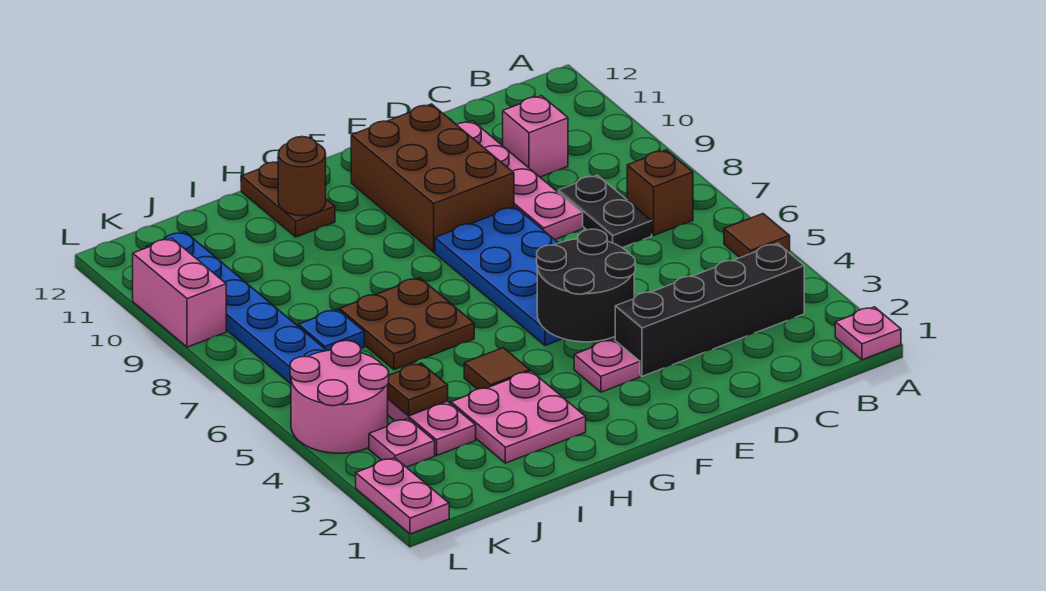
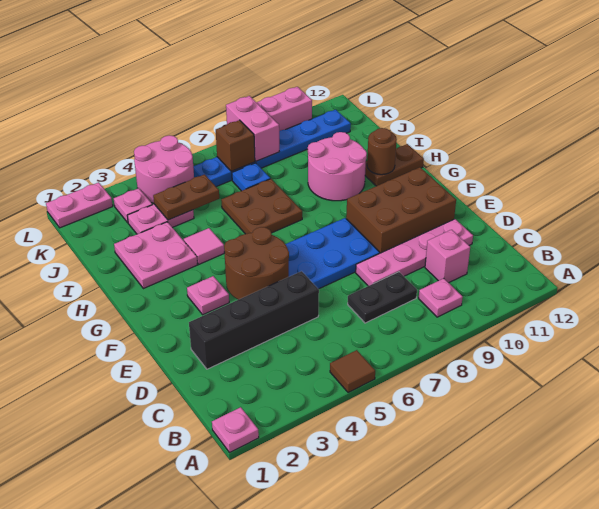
black brick B3:E3 level 1 -> black brick D2:D5 level 1
brown brick B7 level 1 -> brown brick K7 level 2
none -> pink plate B9 level 1
black round brick E4:F5 level 2 -> brown round brick E4:F5 level 2
brown tile H4 level 1 -> pink tile H4 level 1
none -> pink round brick H9:I10 level 1
brown plate J4 level 2 -> brown plate J4:J5 level 2
none -> pink brick K8:L8 level 2

